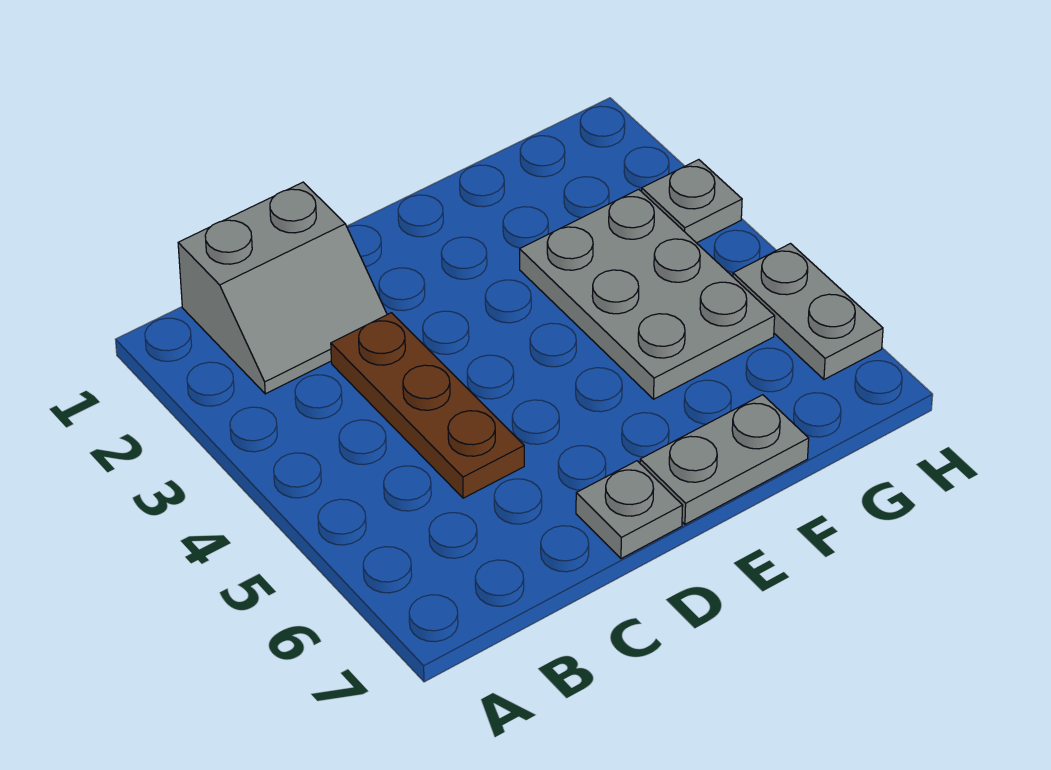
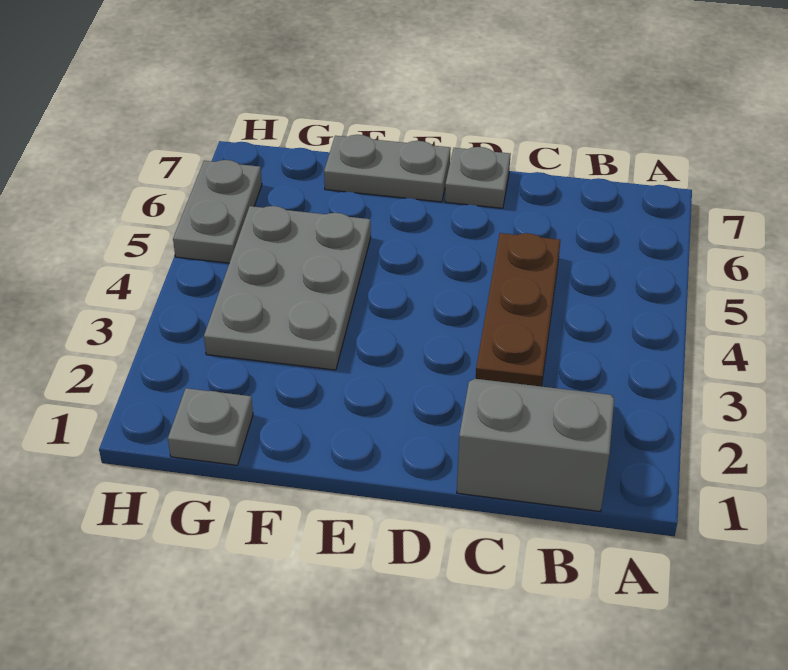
grey plate H3 level 1 -> grey plate G1 level 1

